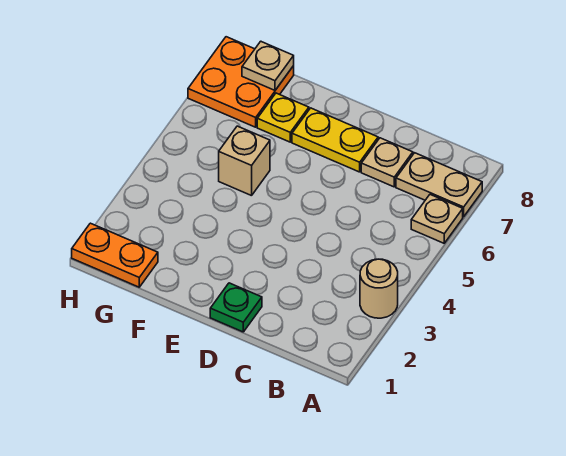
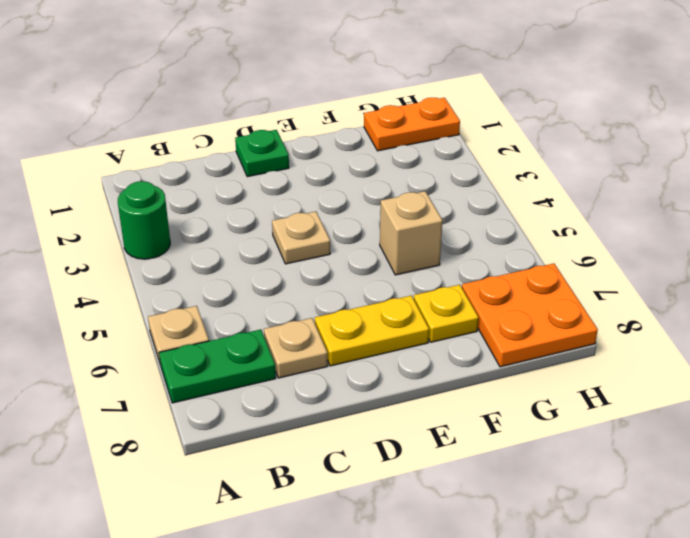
tan round brick A3 level 1 -> green round brick A3 level 1
tan plate A7:B7 level 1 -> green plate A7:B7 level 1
tan plate G8 level 2 -> tan plate D4 level 1

